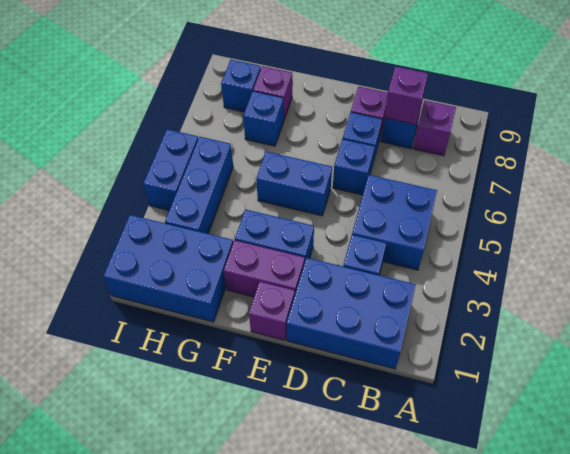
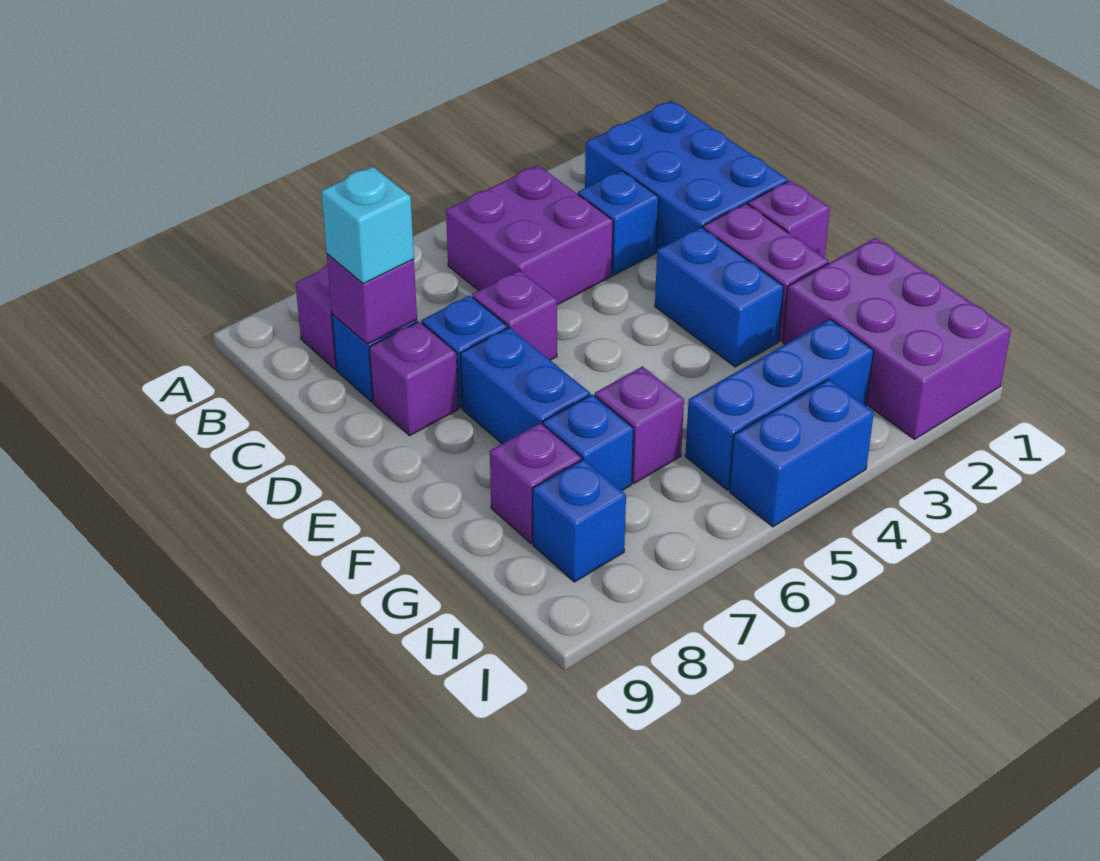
blue brick B4:C5 level 1 -> purple brick B4:C5 level 1
none -> cyan brick C8 level 3
blue brick D6 level 1 -> purple brick D6 level 1
blue brick E5:F5 level 1 -> blue brick E7:F7 level 1
blue brick G1:I2 level 1 -> purple brick G1:I2 level 1
none -> purple brick G6 level 1

